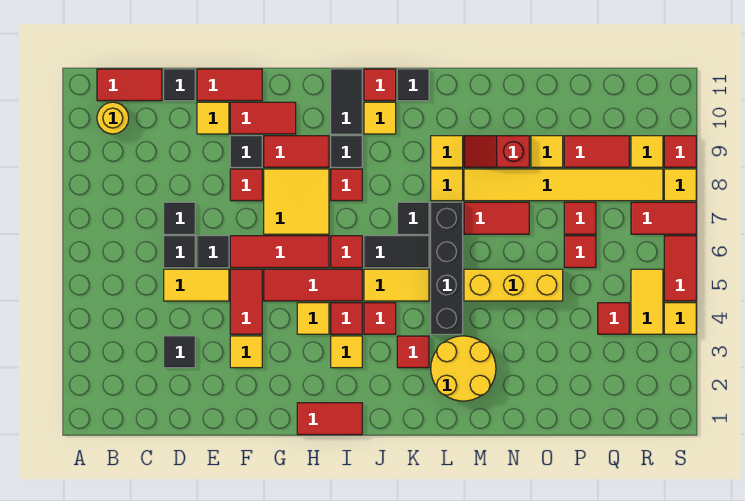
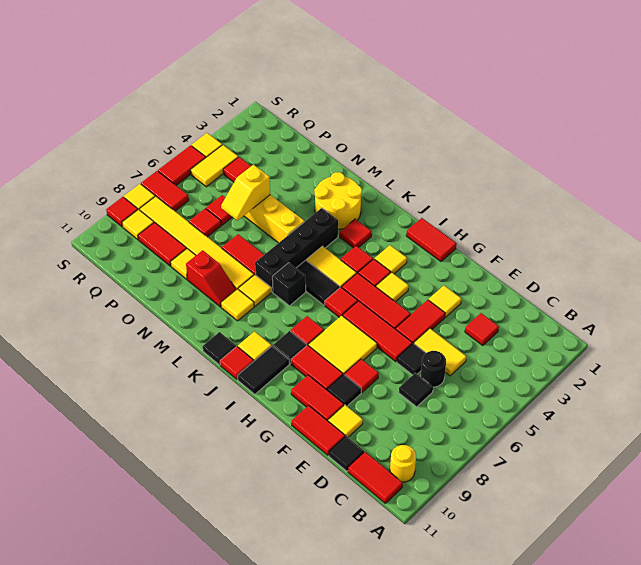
black tile D3 level 1 -> red tile D3 level 1
black tile D6 level 1 -> black round brick D6 level 1
black tile K7 level 1 -> black brick K7 level 1
none -> yellow slope O5:O6 level 2 top 5

